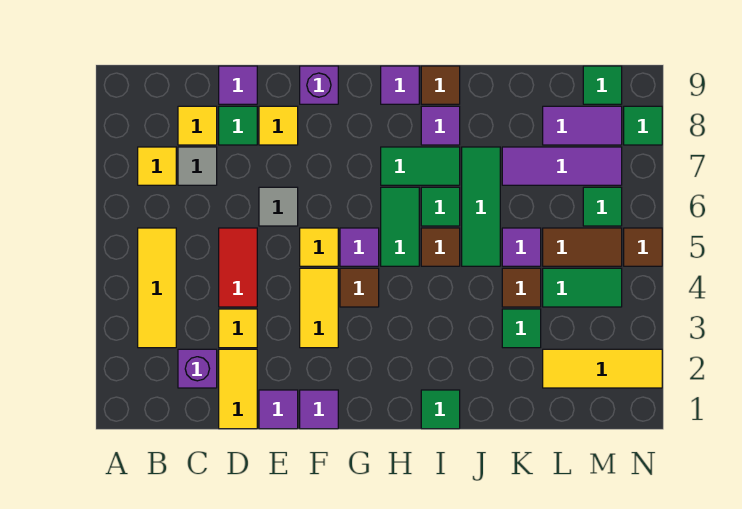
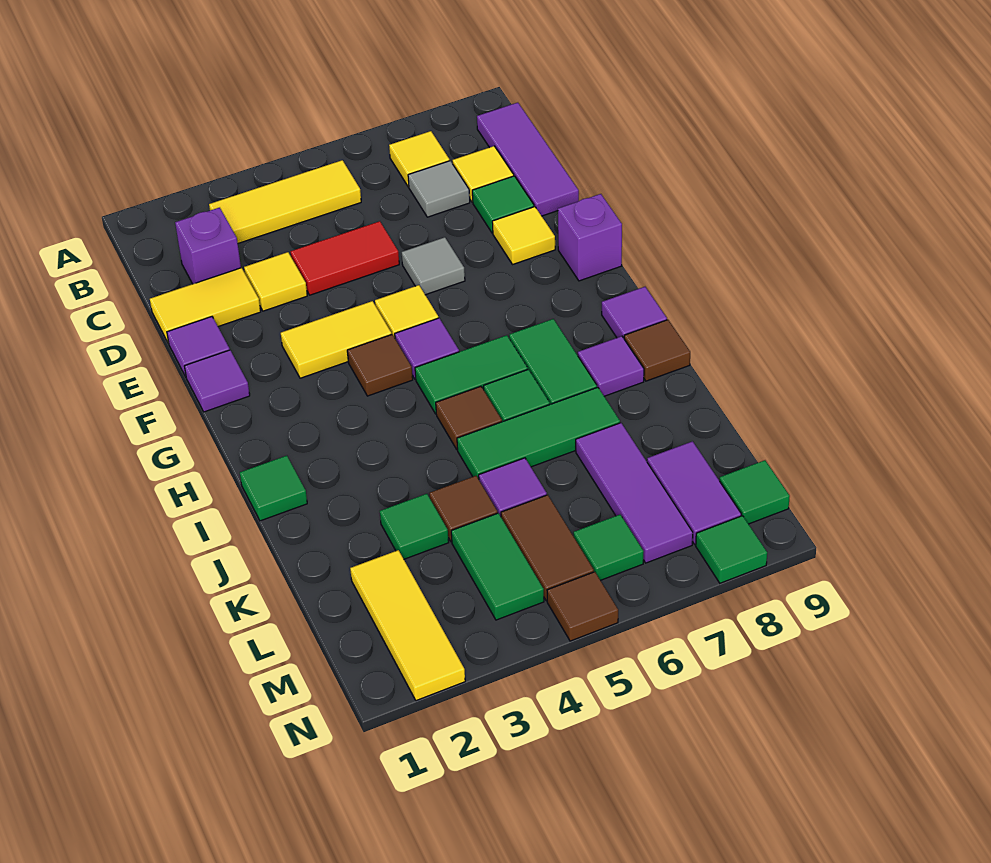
purple tile D9 level 1 -> purple tile B9:D9 level 1

